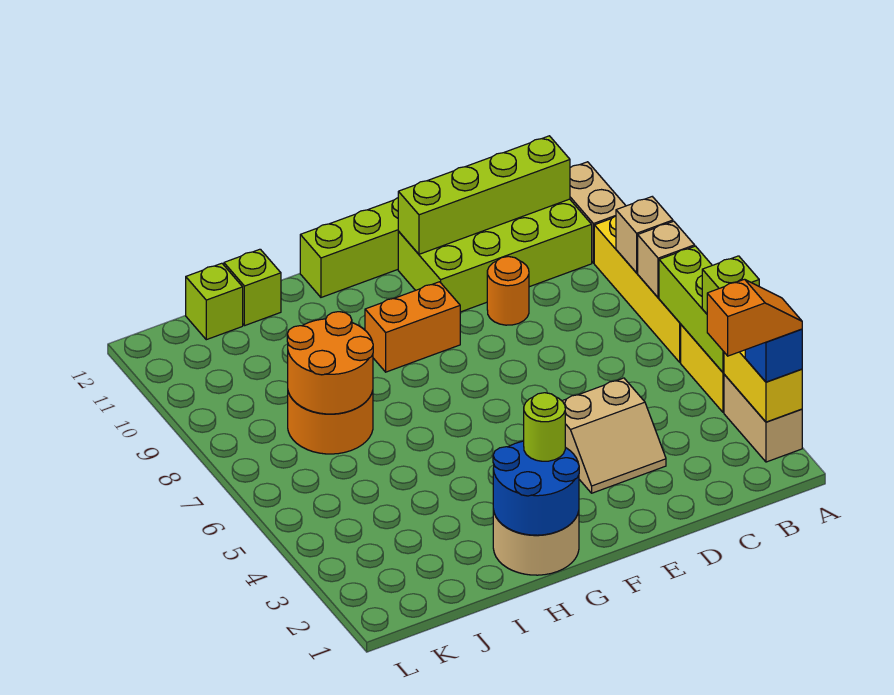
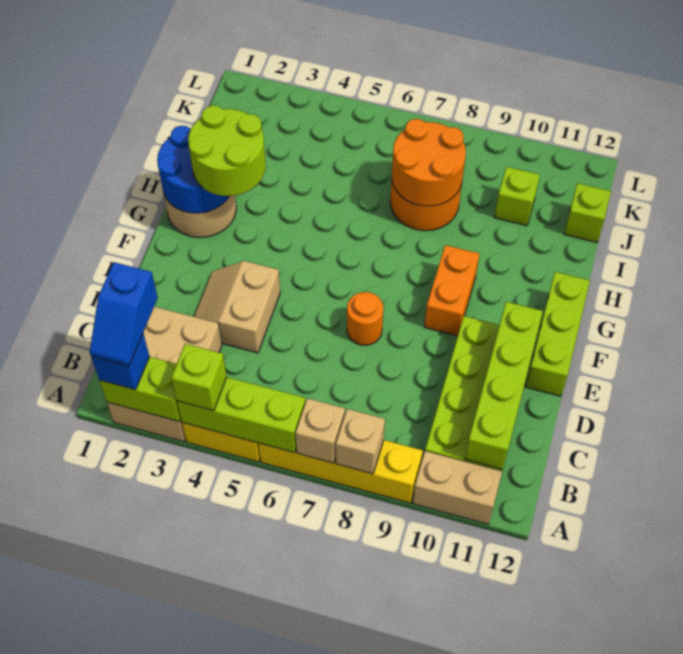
tan brick A2:A3 level 1 -> tan brick A2:C3 level 1
yellow brick A2:A3 level 2 -> lime brick A2:A3 level 2
orange slope A2:B2 level 4 top B -> blue slope A2:B2 level 4 top B
orange round brick D9 level 1 -> orange round brick E7 level 1
lime round brick G2 level 3 -> lime round brick G2:H3 level 3
lime brick I12 level 1 -> lime brick J10 level 1

